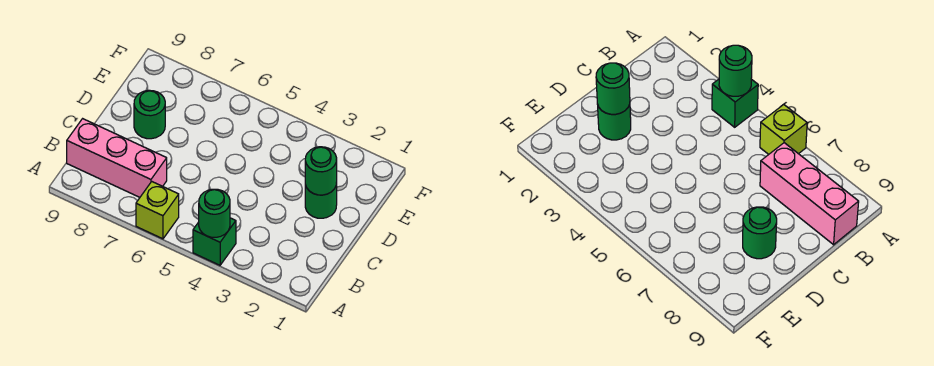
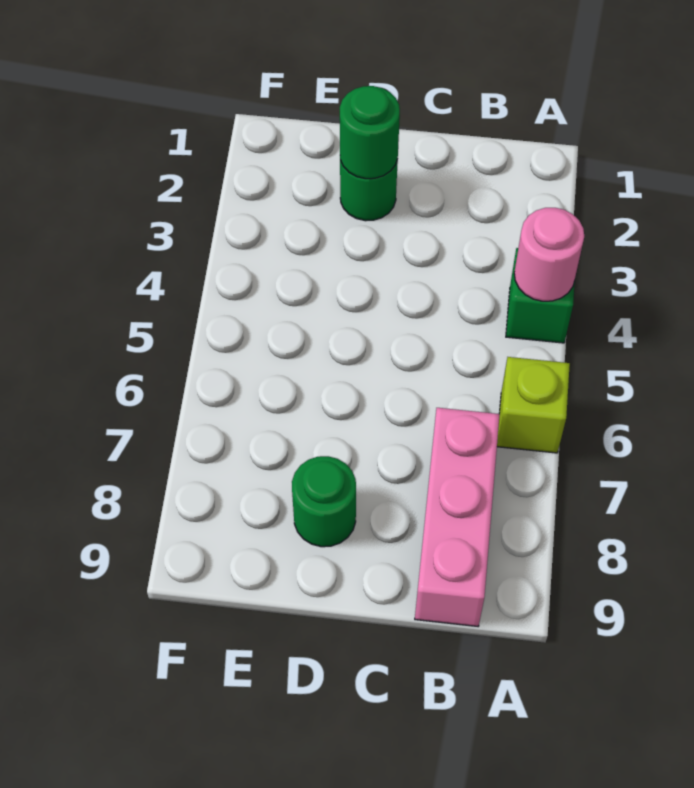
green round brick A4 level 2 -> pink round brick A4 level 2

